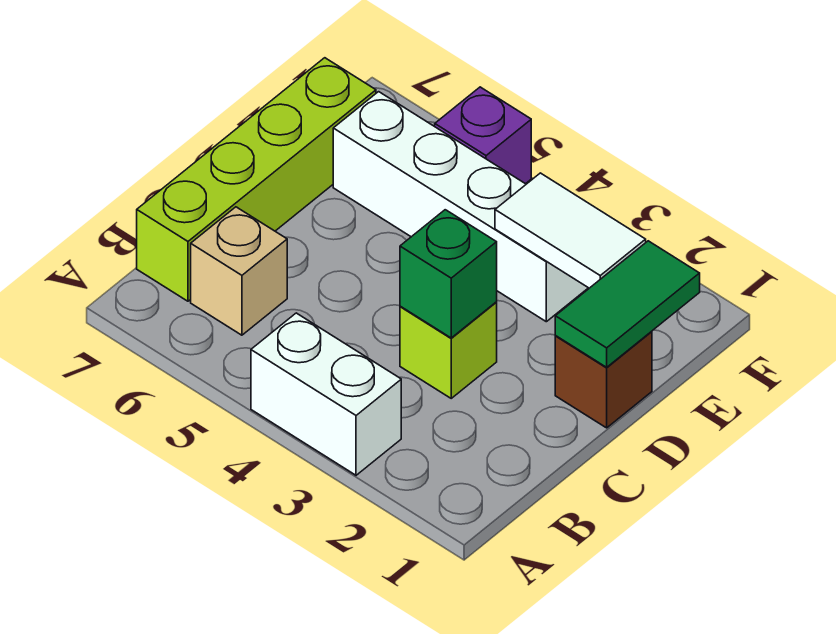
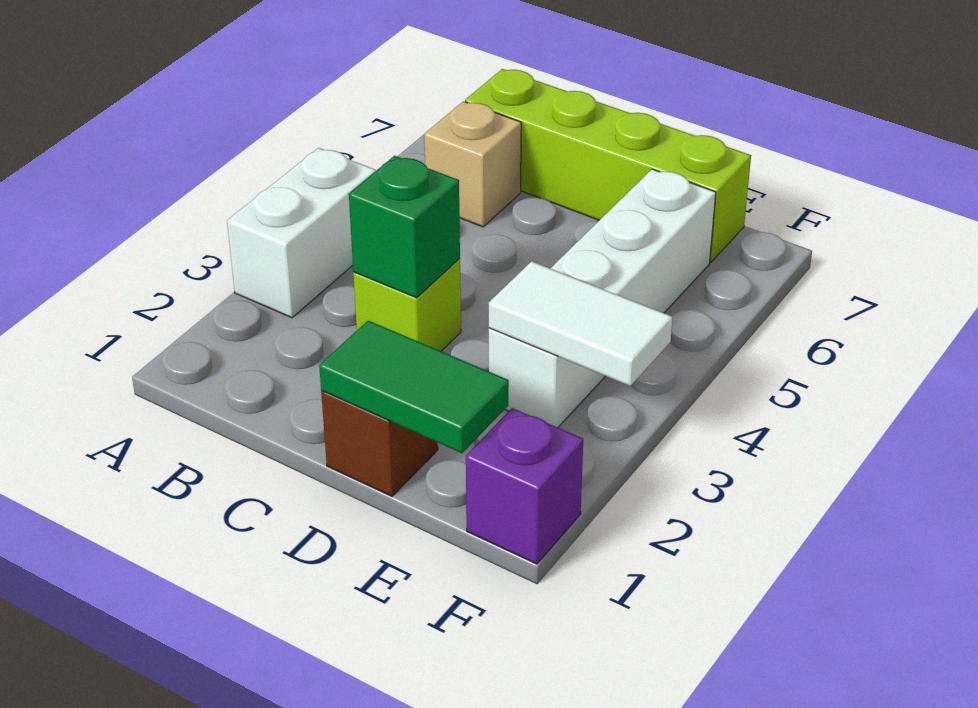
white tile E2:E3 level 2 -> white tile E3:F3 level 2
purple brick F5 level 1 -> purple brick F1 level 1

